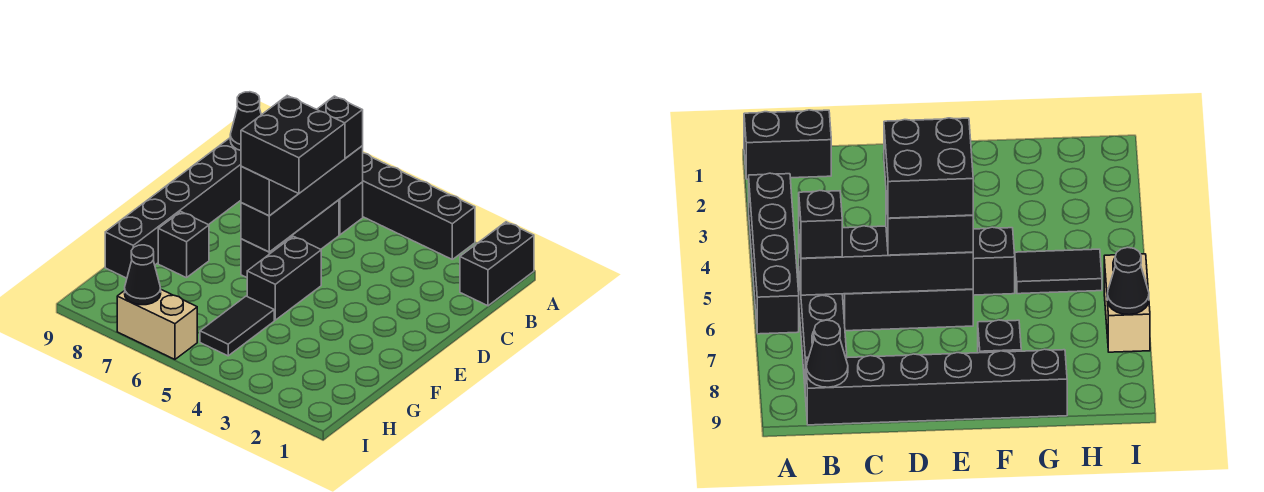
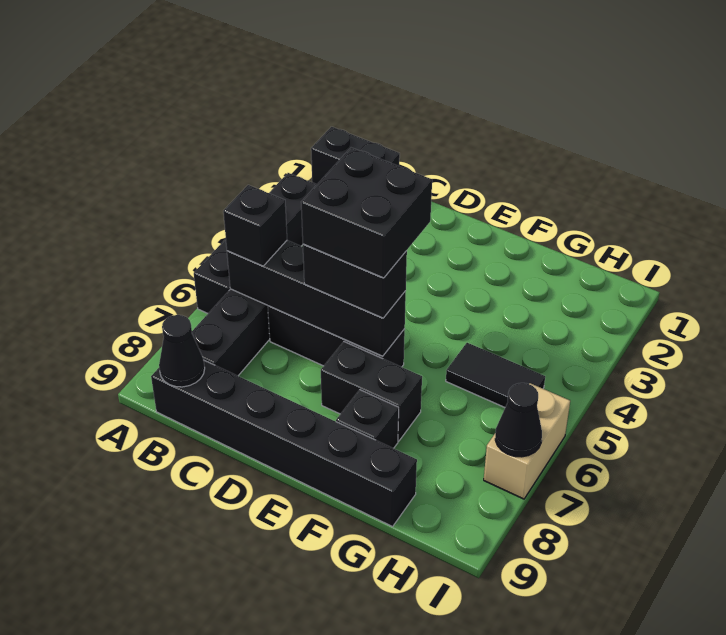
black brick E5:F5 level 1 -> black brick E7:F7 level 1

